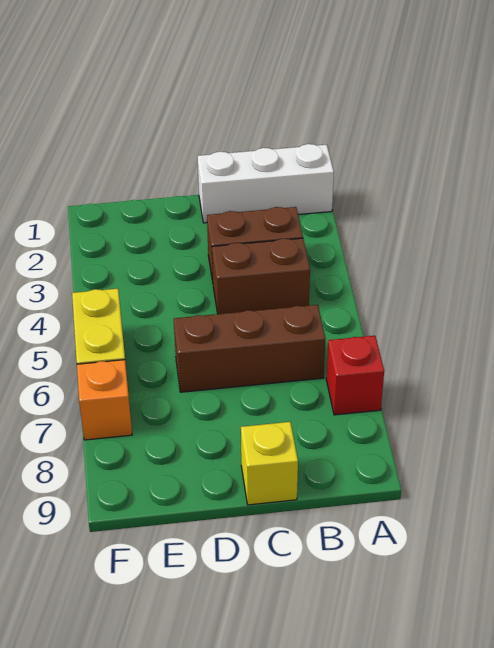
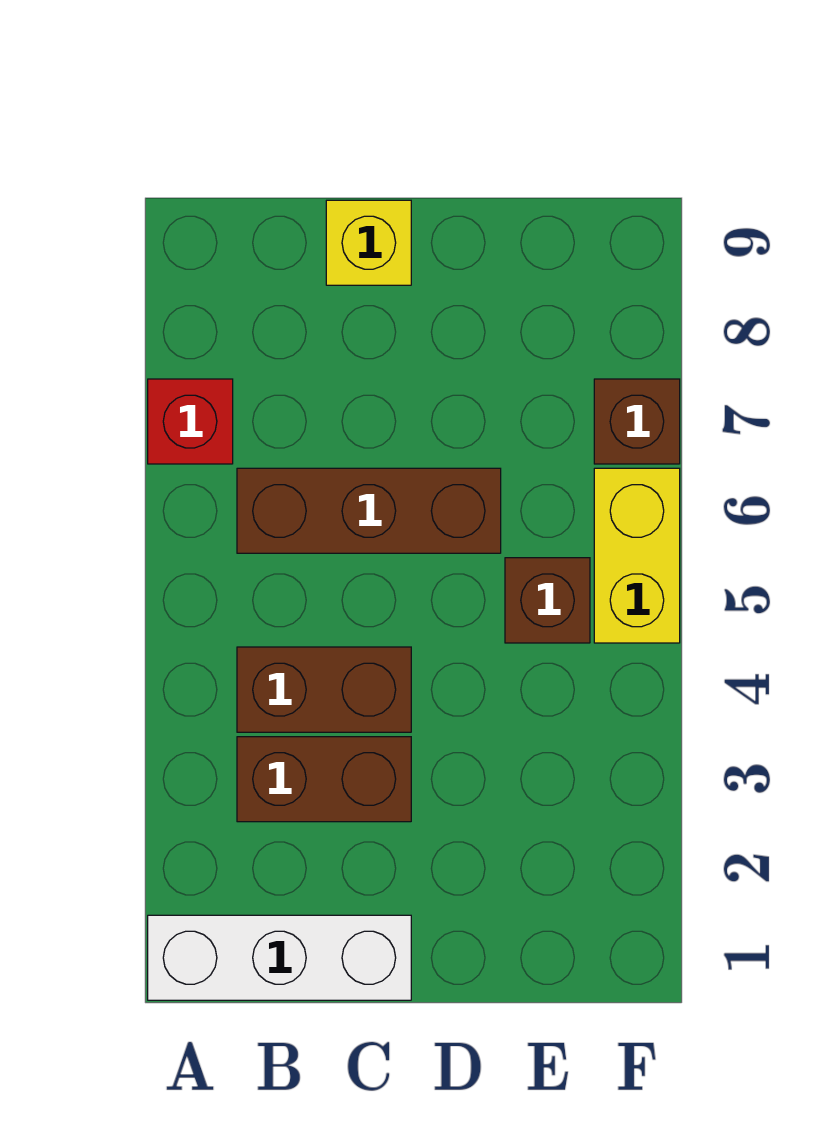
none -> brown brick E5 level 1
orange brick F7 level 1 -> brown brick F7 level 1

